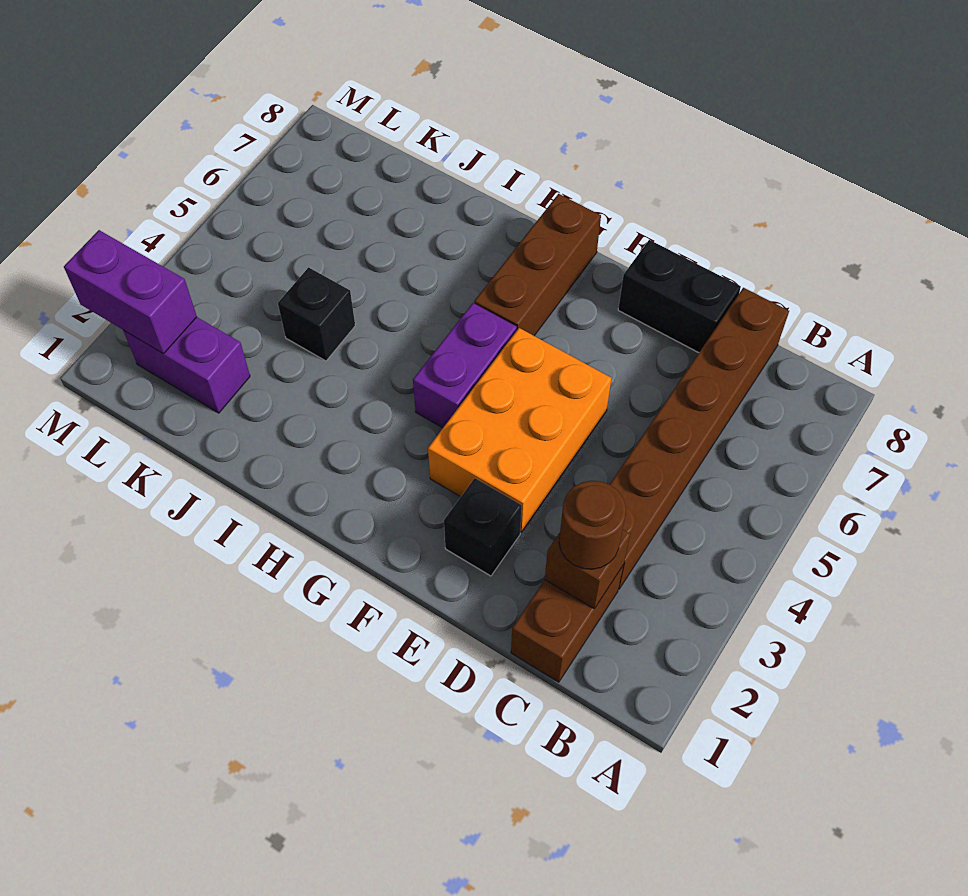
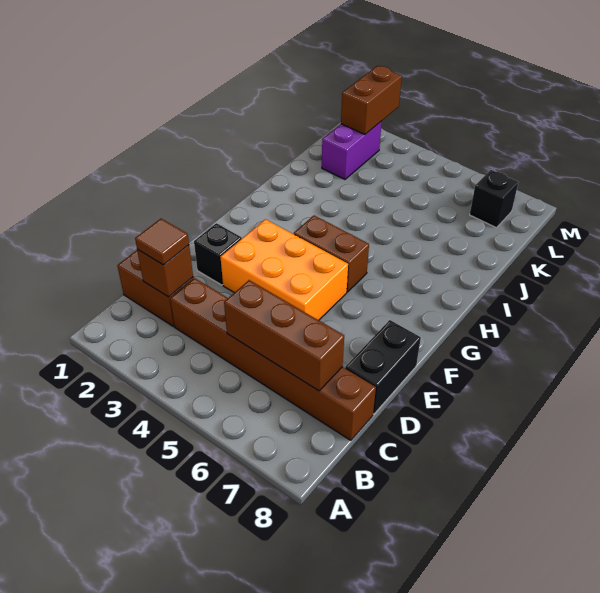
brown round brick C2 level 3 -> brown tile C2 level 3
purple brick G4:G5 level 1 -> brown brick G4:G5 level 1
brown brick G6:G8 level 1 -> brown brick C5:C7 level 2
black brick J4 level 1 -> black brick L7 level 1
purple brick L2:M2 level 2 -> brown brick L2:M2 level 2

